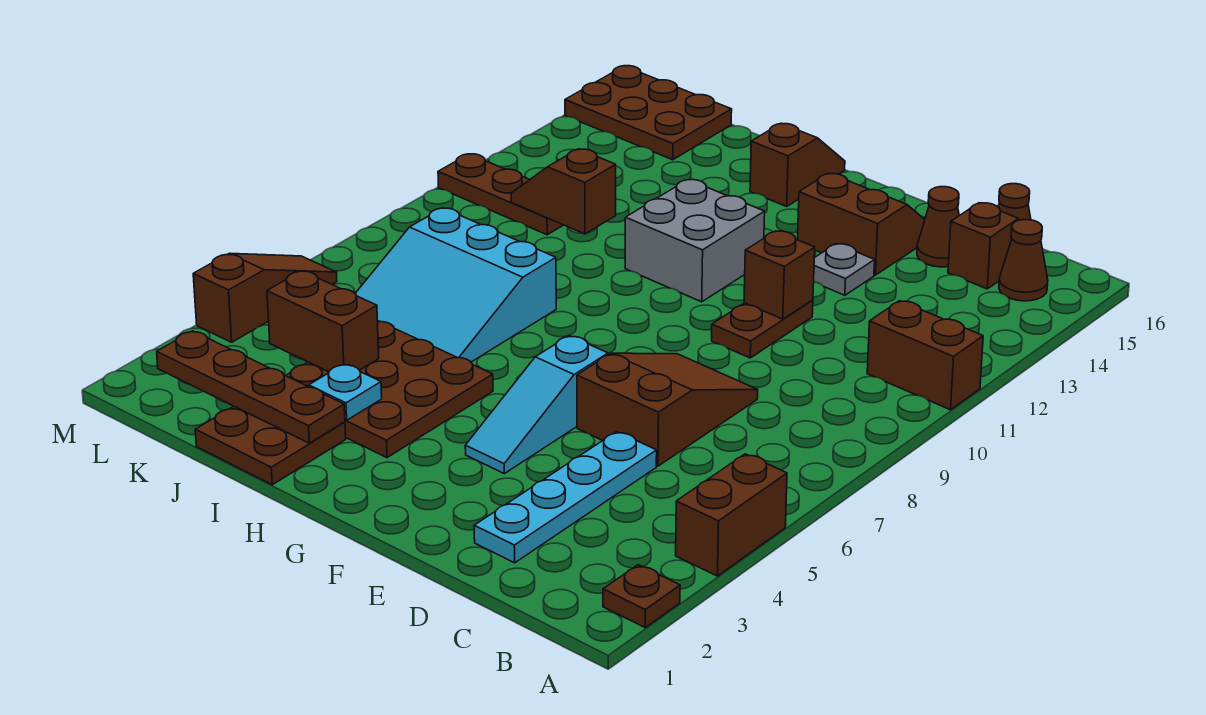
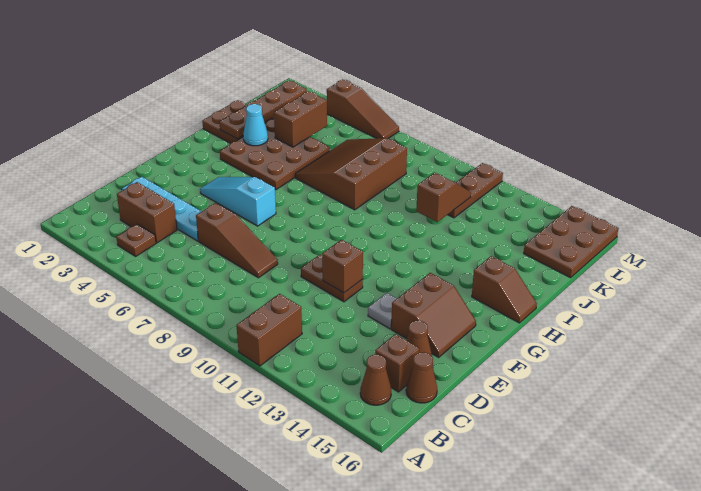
brown plate A2 level 1 -> brown plate B4 level 1
brown brick A4:A5 level 1 -> brown brick C3:C4 level 1
brown slope D6:E8 level 1 top 6 -> brown slope D6:D8 level 1 top 6
grey brick G11:H12 level 1 -> none
cyan plate I3 level 2 -> cyan cone I3 level 2
cyan slope I6:K8 level 1 top 8 -> brown slope I6:K8 level 1 top 8

